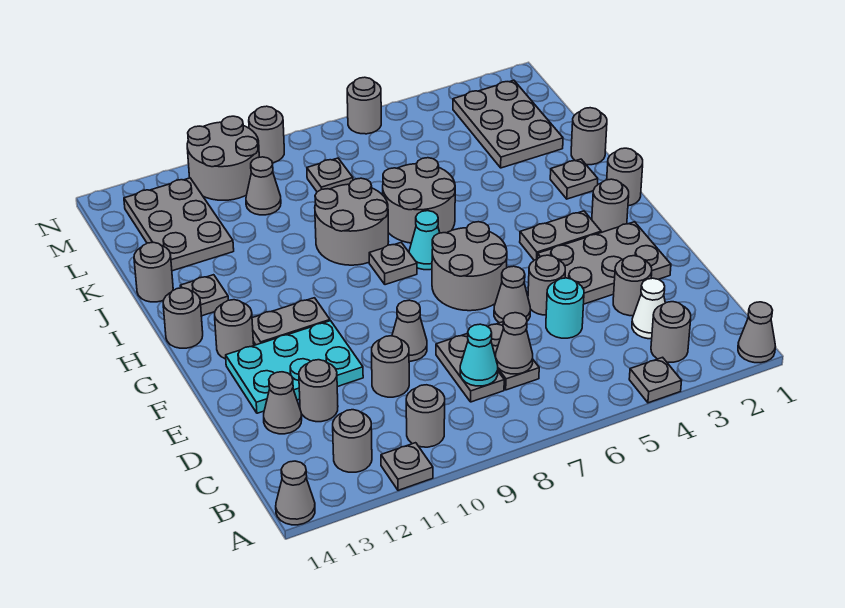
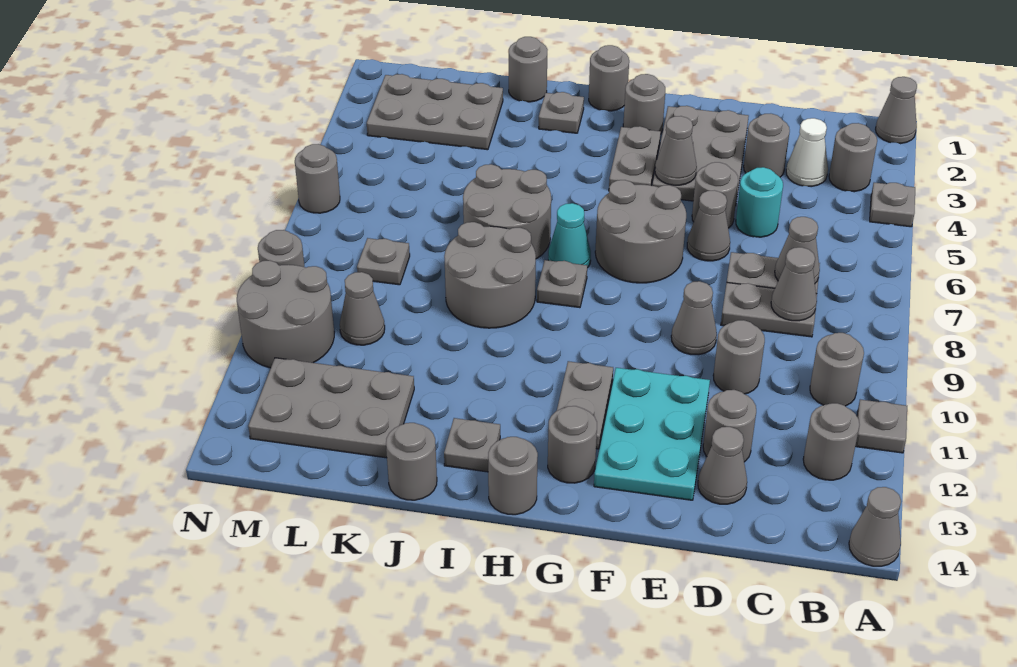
cyan cone C8 level 2 -> grey cone C8 level 2
none -> grey cone F4 level 2

